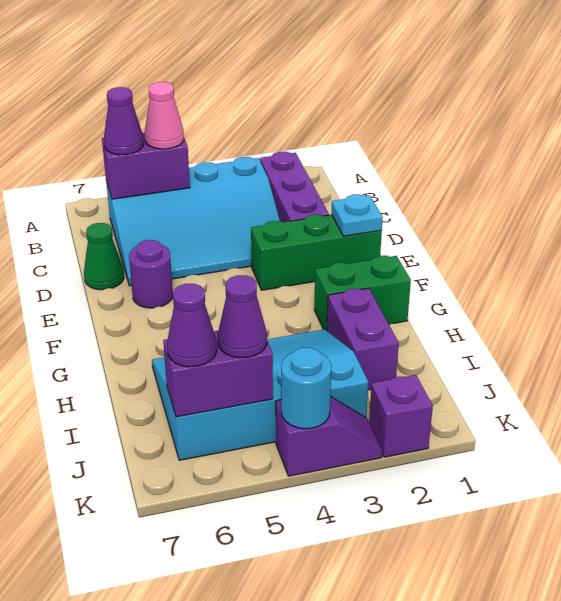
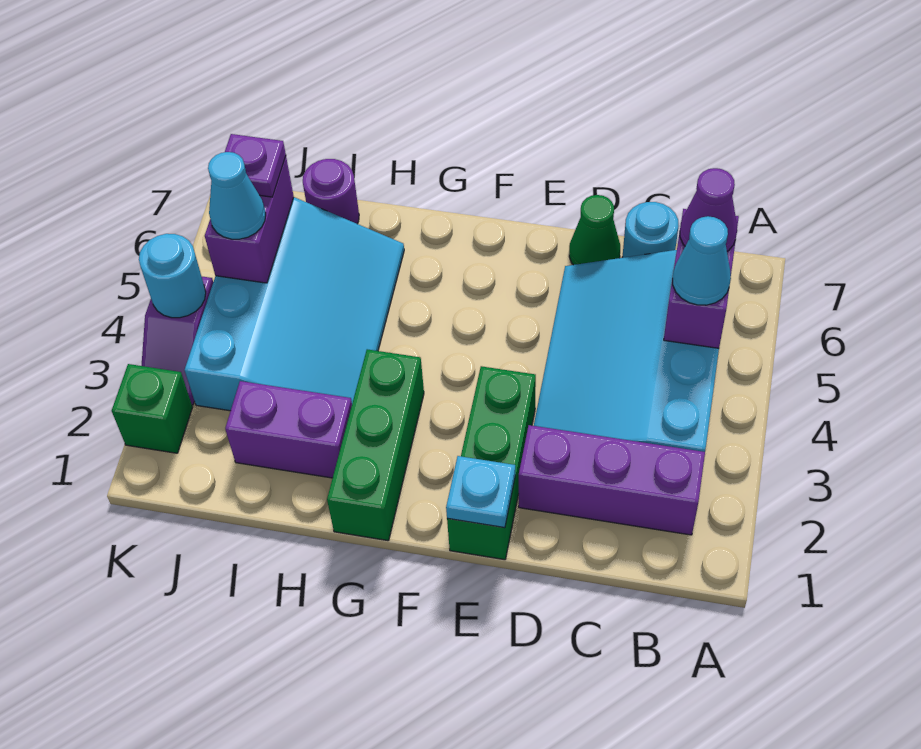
pink cone B5 level 3 -> cyan cone B5 level 3
none -> cyan round brick C7 level 1
purple round brick E6 level 1 -> purple round brick I7 level 1
green brick G1:G2 level 1 -> green brick G1:G3 level 1
purple cone J5 level 3 -> cyan cone J5 level 3
purple cone J6 level 3 -> purple plate J6 level 3
purple brick K2 level 1 -> green brick K2 level 1

